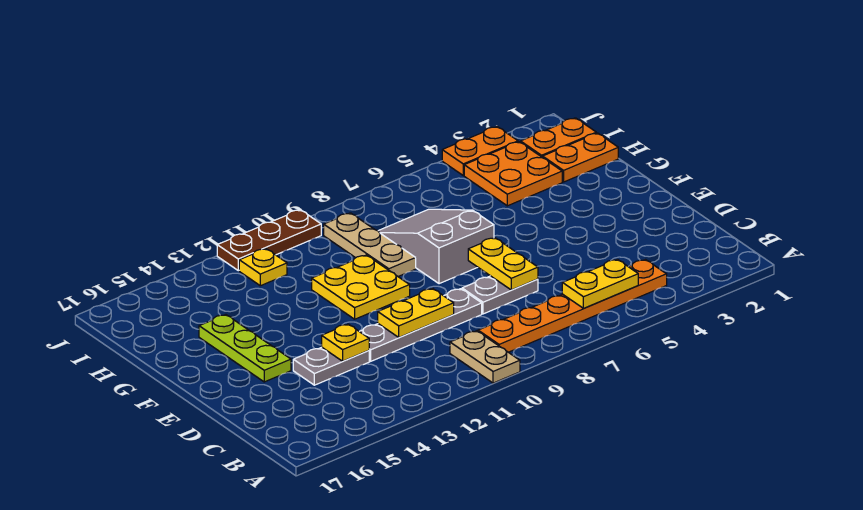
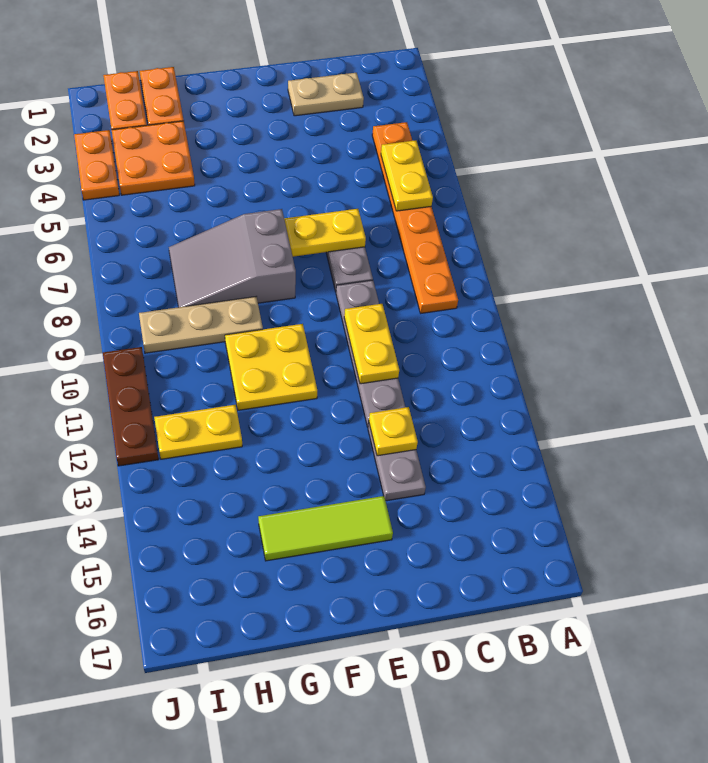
tan plate A10:B10 level 1 -> tan plate C2:D2 level 1
lime plate E15:G15 level 1 -> lime tile E15:G15 level 1
yellow plate I12 level 1 -> yellow plate H12:I12 level 1

